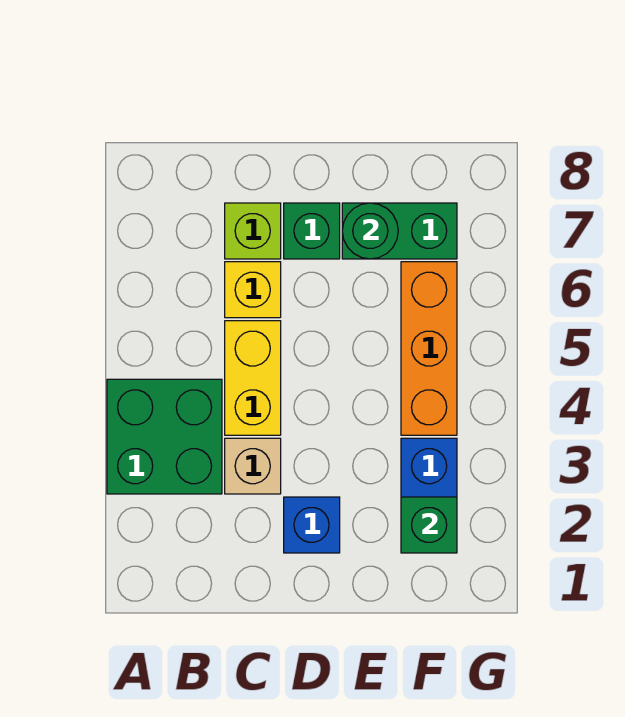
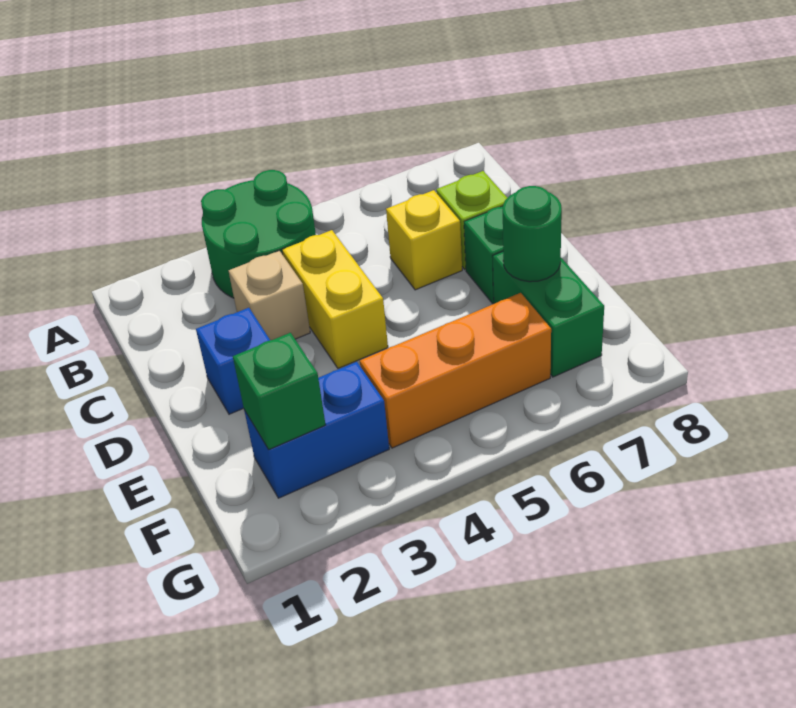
green brick A3:B4 level 1 -> green round brick A3:B4 level 1
yellow brick C4:C5 level 1 -> yellow brick C4:D4 level 1

